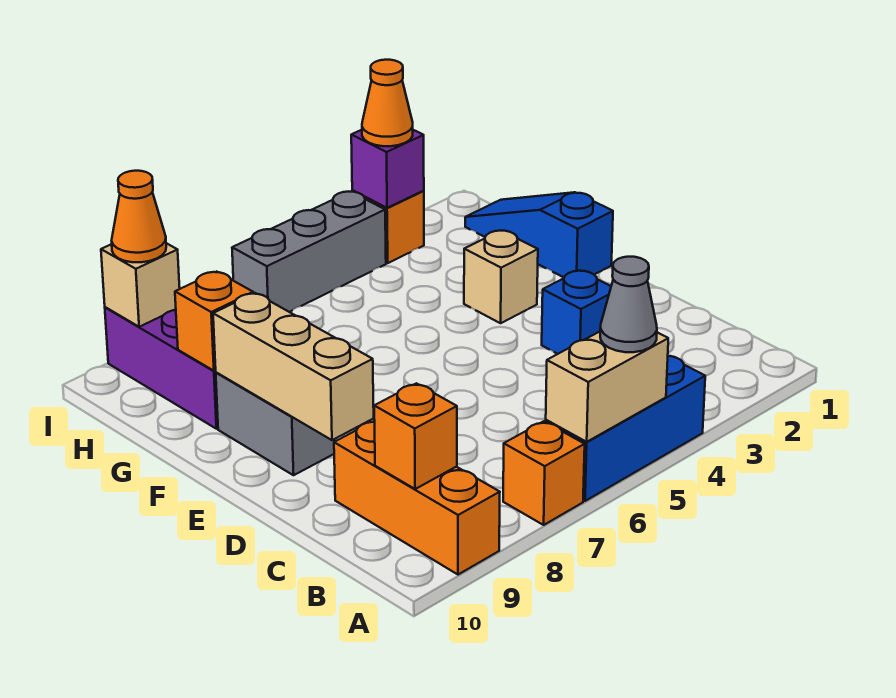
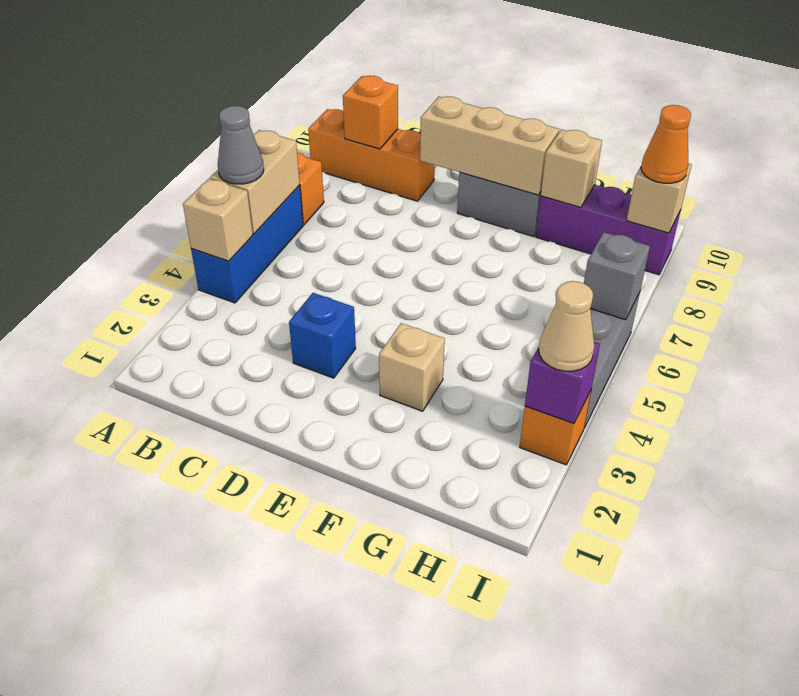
none -> tan brick A4 level 2
blue slope F1:H1 level 1 top F -> none
orange brick G9 level 2 -> tan brick G9 level 2
orange cone I3 level 3 -> tan cone I3 level 3
none -> grey brick I6 level 2

